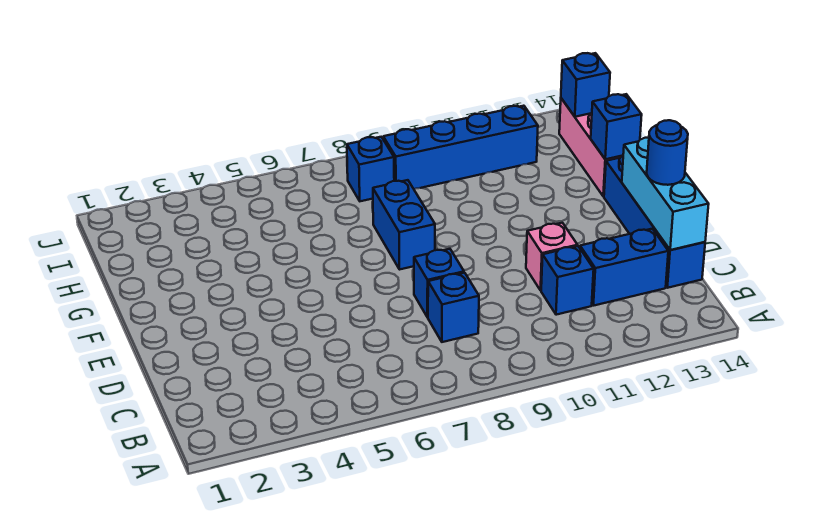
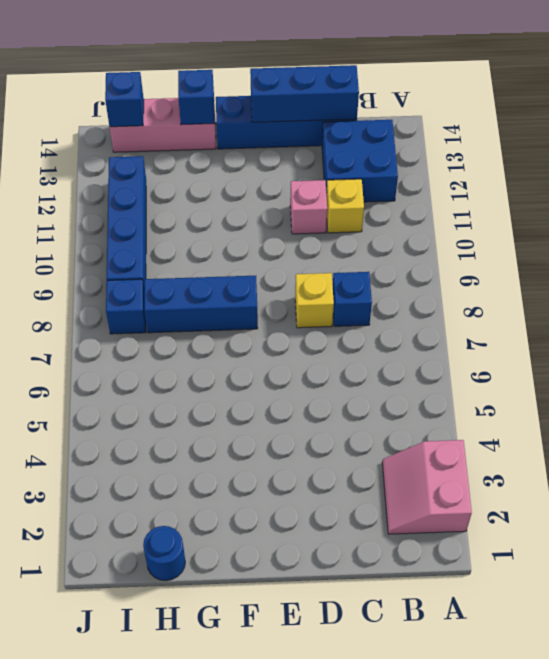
none -> pink slope A2:B3 level 1 top A
blue brick C11 level 1 -> yellow brick C11 level 1
blue brick C12:C13 level 1 -> blue brick B12:C13 level 1
cyan brick C14:E14 level 2 -> blue brick C14:E14 level 2
blue brick D8 level 1 -> yellow brick D8 level 1
blue round brick D14 level 3 -> blue round brick H1 level 1
blue brick F8:G8 level 1 -> blue brick F8:H8 level 1

